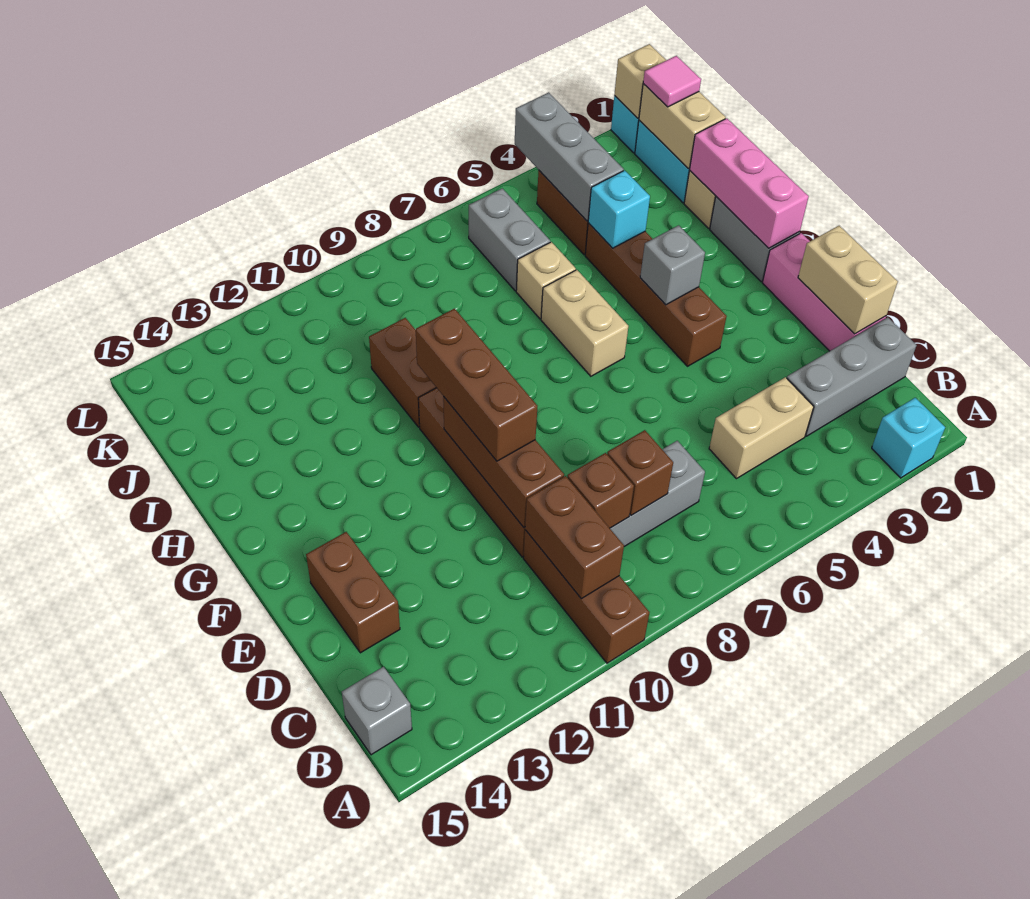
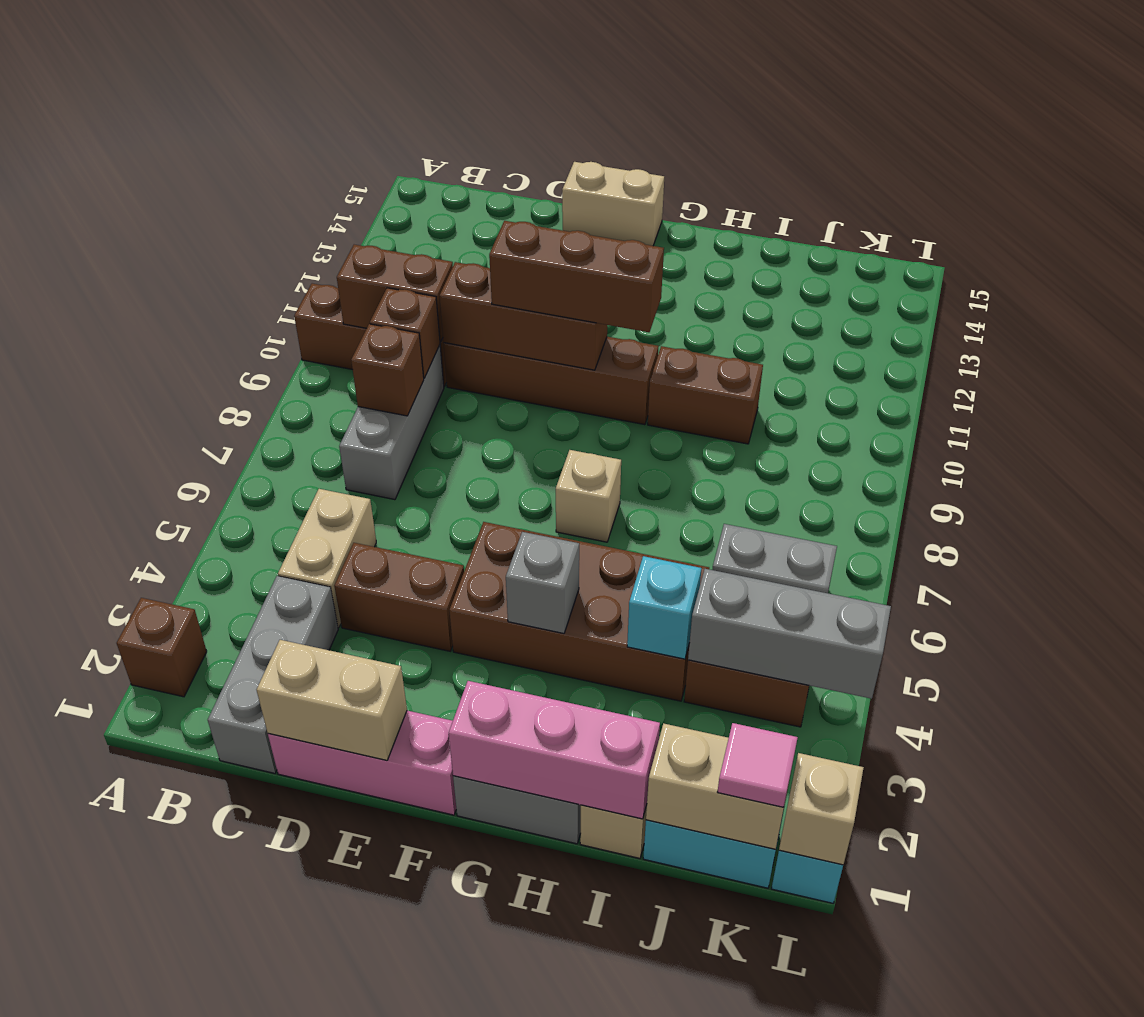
cyan brick A2 level 1 -> brown brick A2 level 1
grey brick B15 level 1 -> none
brown brick D14:E14 level 1 -> brown brick D4:E4 level 1
brown brick F4:I4 level 1 -> brown brick F4:I5 level 1
tan brick G6:H6 level 1 -> tan brick E15:F15 level 1
tan brick I6 level 1 -> tan brick G7 level 1

